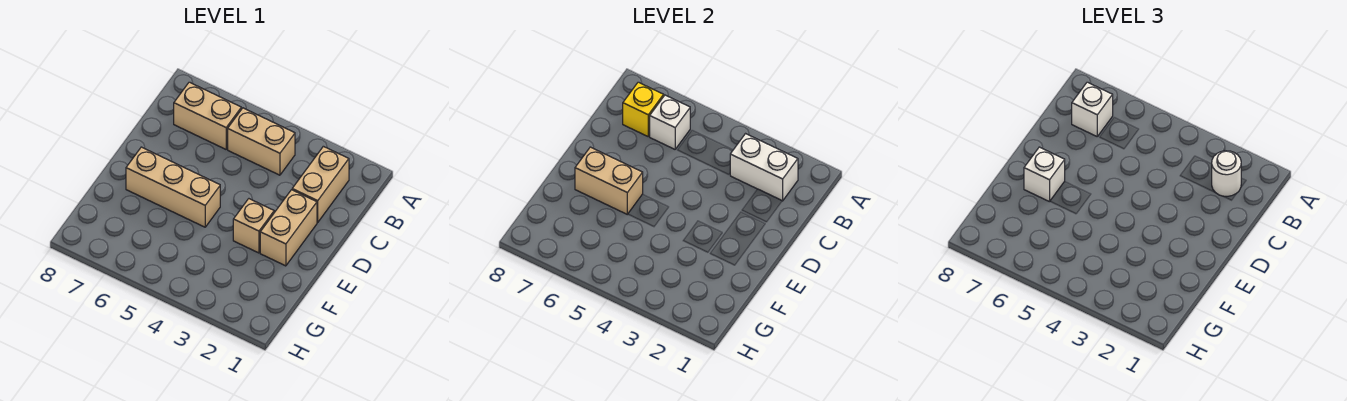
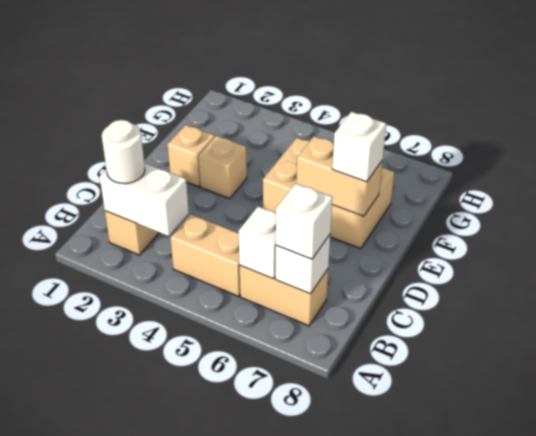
yellow brick B7 level 2 -> white brick B7 level 2
tan brick D2:E2 level 1 -> tan brick E2 level 1
tan brick E5:E7 level 1 -> tan brick E5:F7 level 1

